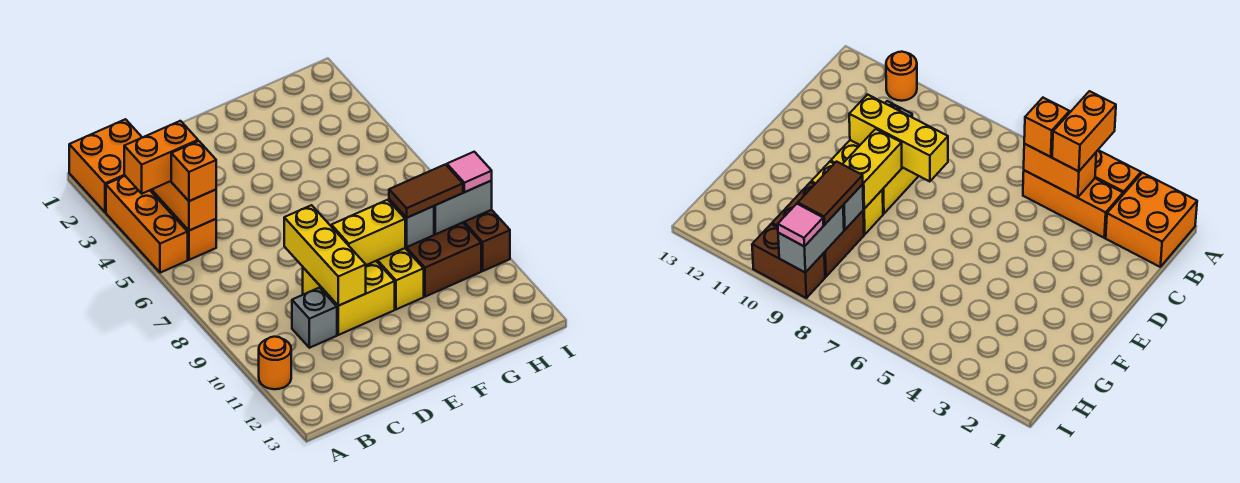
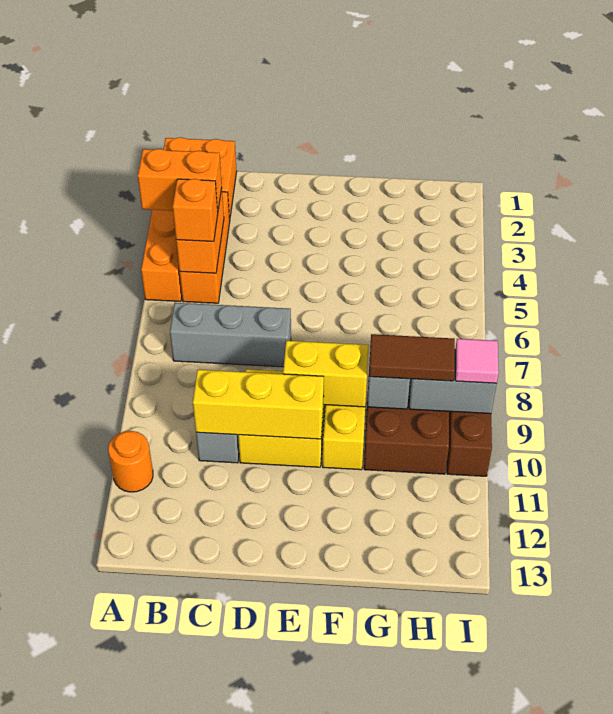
none -> grey brick B7:D7 level 1
yellow brick D8:D10 level 2 -> yellow brick C10:E10 level 2

